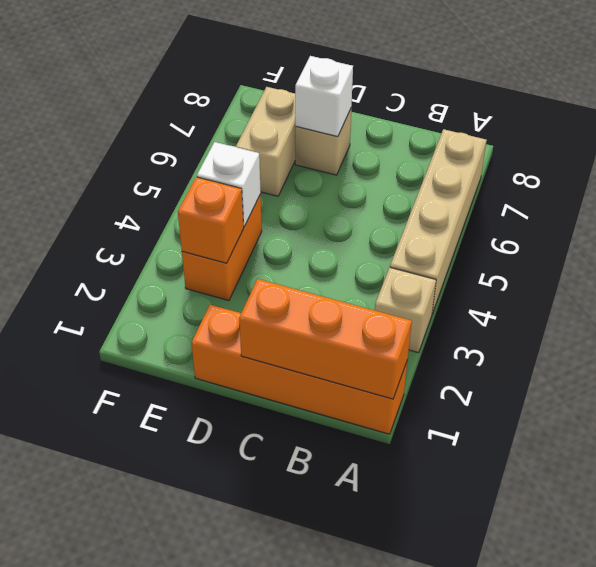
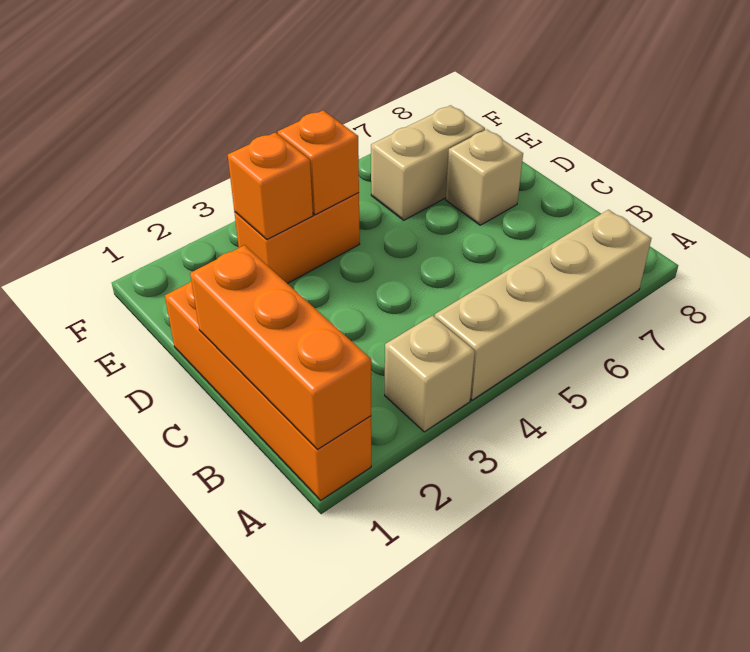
white brick D7 level 2 -> none
white brick E4 level 2 -> orange brick E4 level 2

